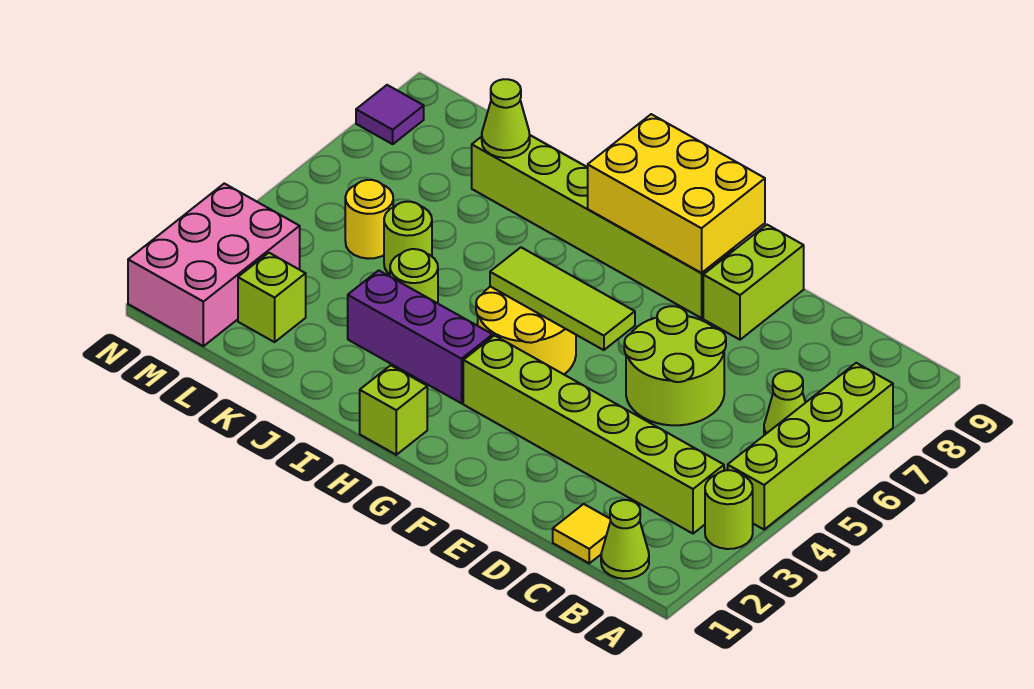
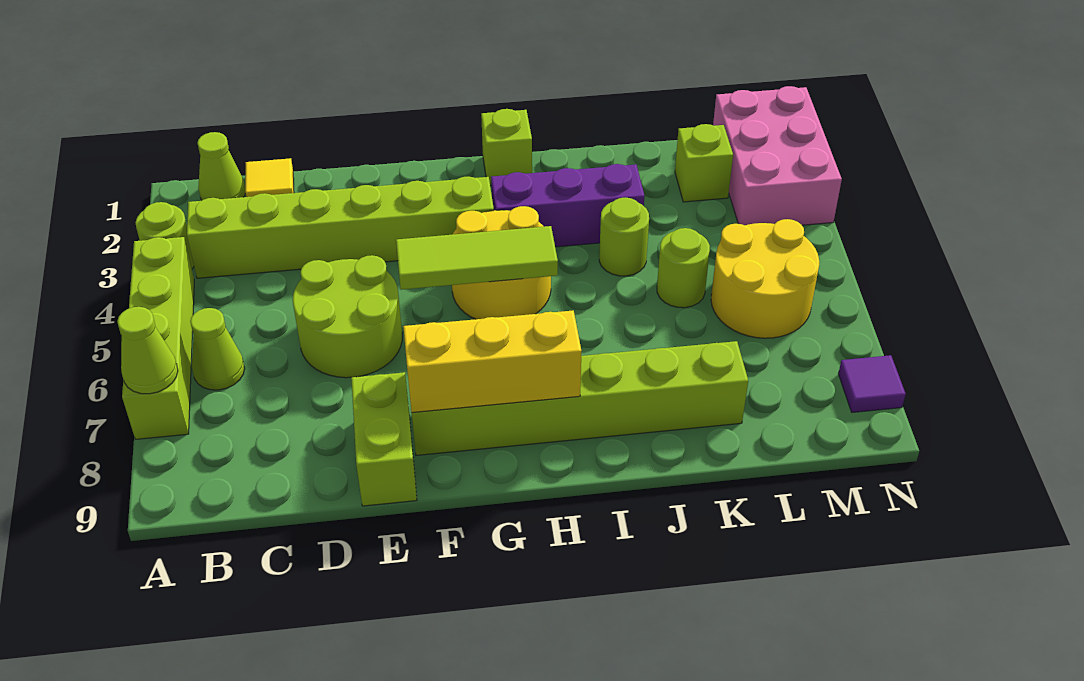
yellow brick F8:H9 level 2 -> yellow brick F8:H8 level 2
lime cone K8 level 2 -> lime cone A7 level 2
yellow round brick L5 level 1 -> yellow round brick L5:M6 level 1

